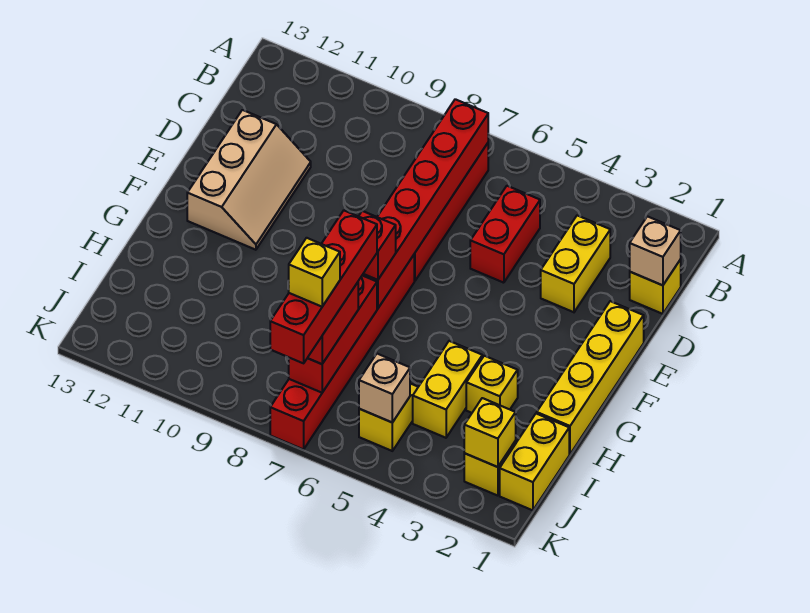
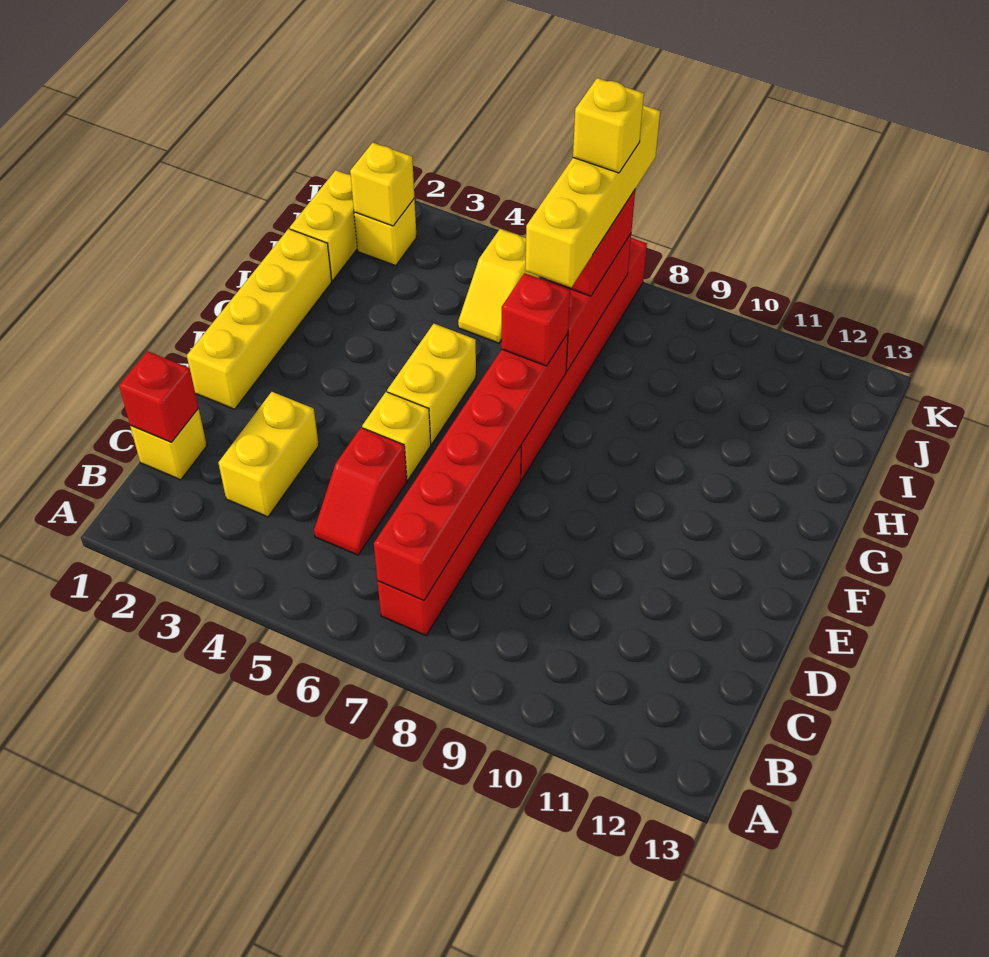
tan brick C1 level 2 -> red brick C1 level 2
red brick C5:D5 level 1 -> red slope C5:D5 level 1 top D
tan slope D11:F12 level 1 top 12 -> none
yellow brick H3 level 1 -> yellow brick E5 level 1
yellow brick H4:I4 level 1 -> yellow brick F5:G5 level 1
red brick H7:K7 level 4 -> yellow brick H7:K7 level 4
tan brick J5 level 2 -> none

